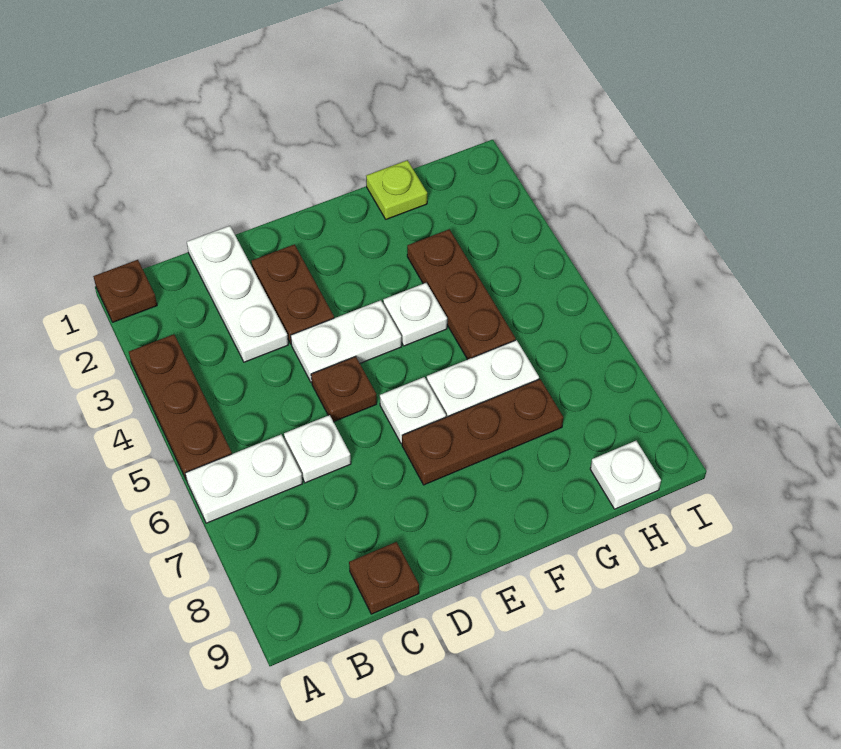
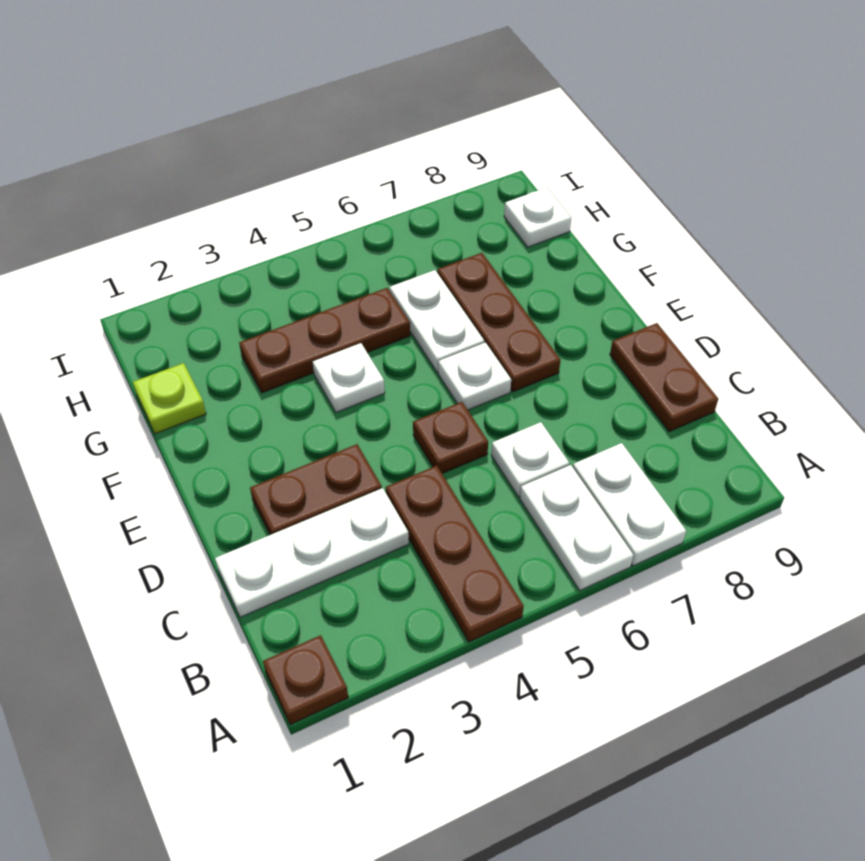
brown plate A3:A5 level 1 -> brown plate A4:C4 level 1
brown plate C9 level 1 -> brown plate C9:D9 level 1
white plate D4:E4 level 1 -> white plate A7:B7 level 1

